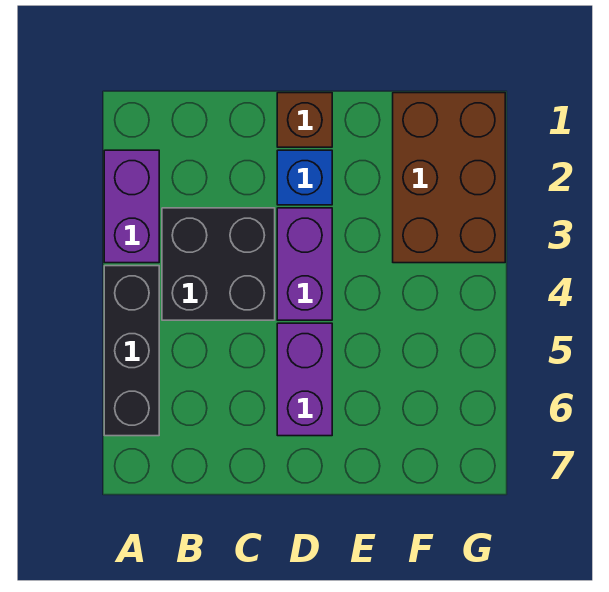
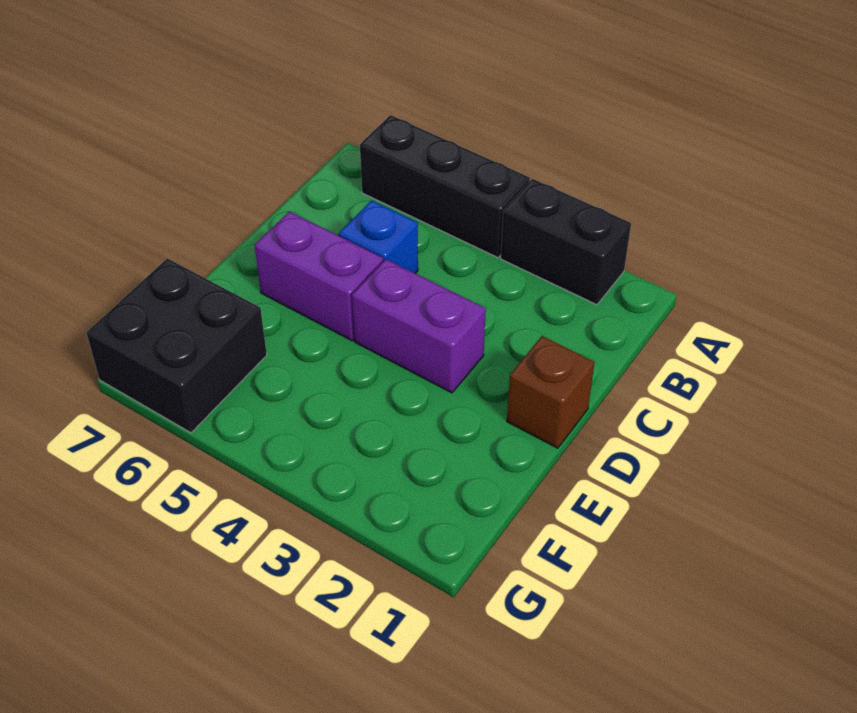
purple brick A2:A3 level 1 -> black brick A2:A3 level 1
black brick B3:C4 level 1 -> black brick F6:G7 level 1
blue brick D2 level 1 -> blue brick C5 level 1
brown brick F1:G3 level 1 -> none

